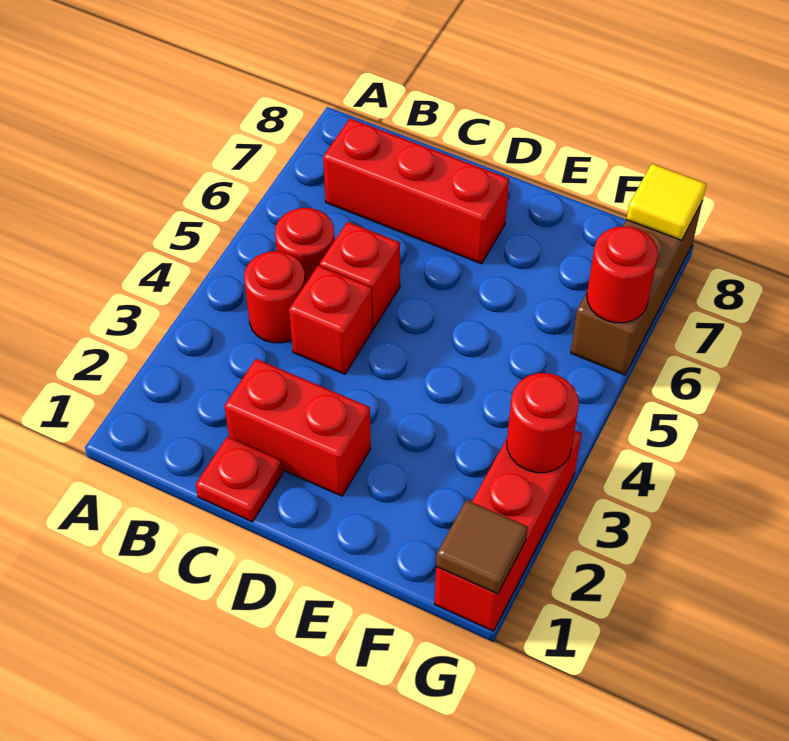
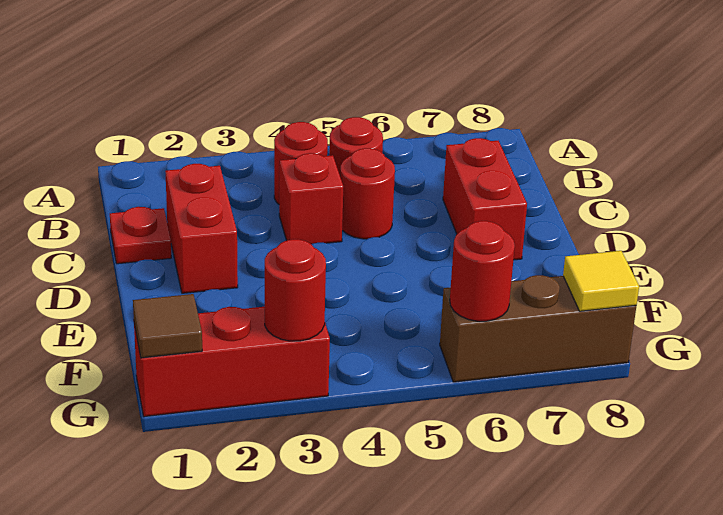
red brick B7:D7 level 1 -> red brick C7:D7 level 1
red brick C5 level 1 -> red round brick C5 level 1

